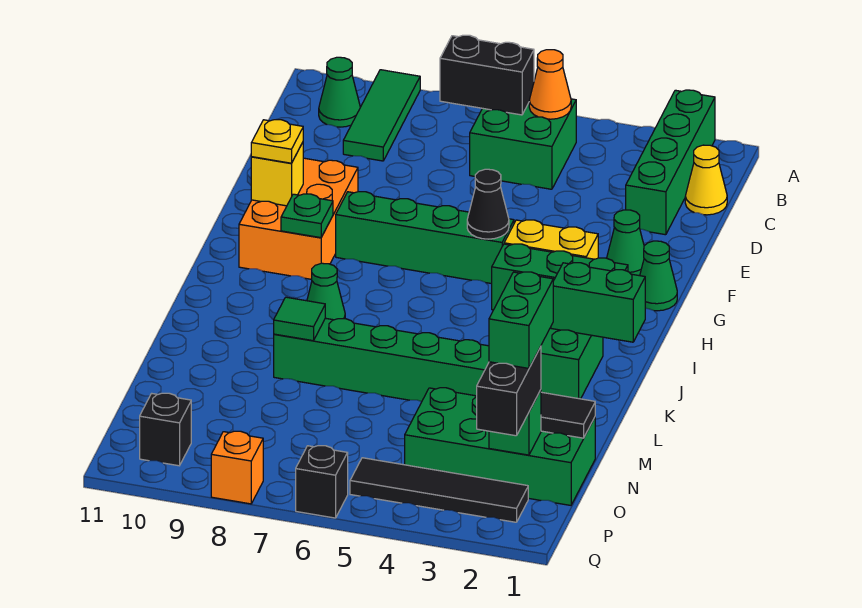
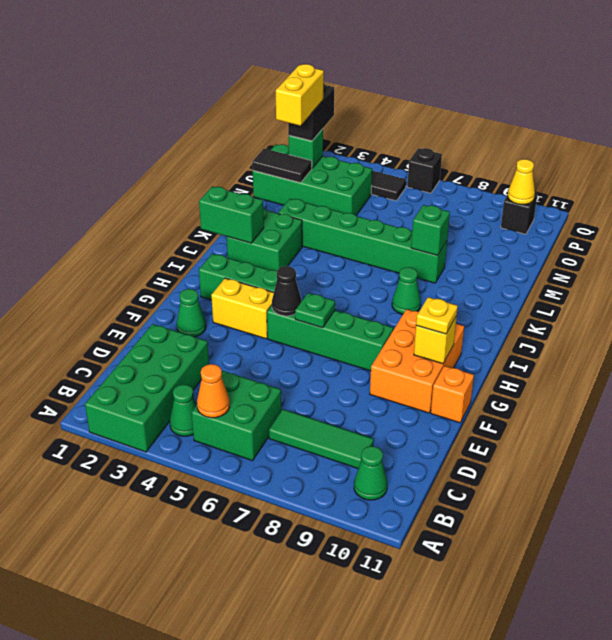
green brick A2:D2 level 1 -> green brick A2:D3 level 1
green tile A9:C9 level 1 -> green tile C7:C9 level 1
black brick B6:B7 level 2 -> none
yellow cone C1 level 1 -> yellow cone P10 level 2
green cone G1 level 1 -> green cone B4 level 1
green plate H9 level 2 -> green plate G6 level 2
green tile L8 level 2 -> green brick L8 level 2
green brick N2:O2 level 4 -> yellow brick N2:O2 level 4
orange brick Q8 level 1 -> orange brick F11 level 1

